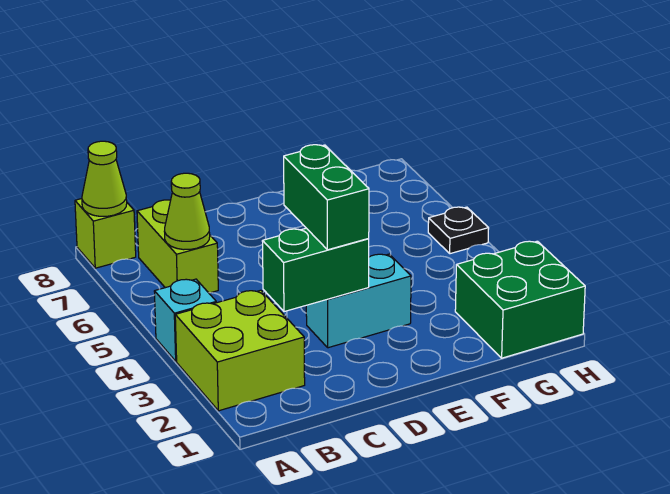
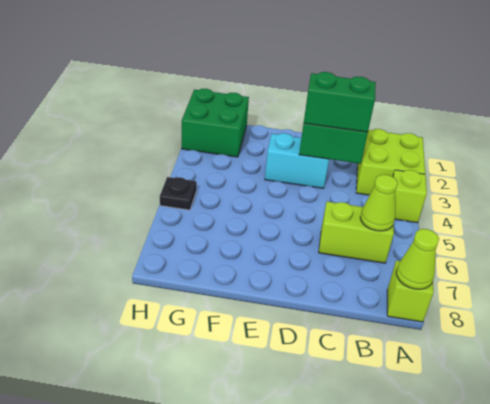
cyan brick A4 level 1 -> lime brick A4 level 1
lime brick B6:B7 level 1 -> lime brick B6:C6 level 1
green brick D3:D4 level 3 -> green brick C3:D3 level 3

